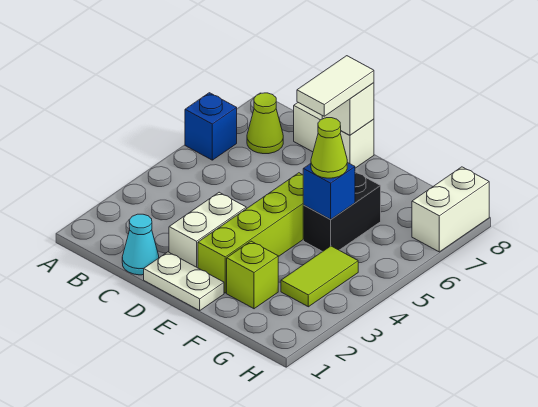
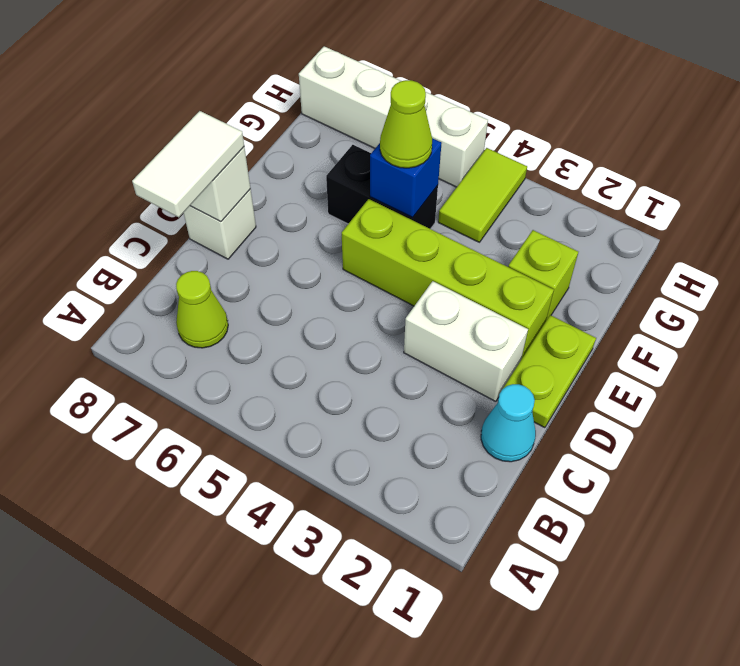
blue brick A6 level 1 -> none
white brick C8:D8 level 1 -> white brick D8 level 1
white plate D1:E1 level 1 -> lime plate D1:E1 level 1
white tile D7:D8 level 3 -> white tile C8:D8 level 3
lime tile G3:G4 level 1 -> lime tile G4:H4 level 1
white brick H7:H8 level 1 -> white brick H5:H8 level 1

